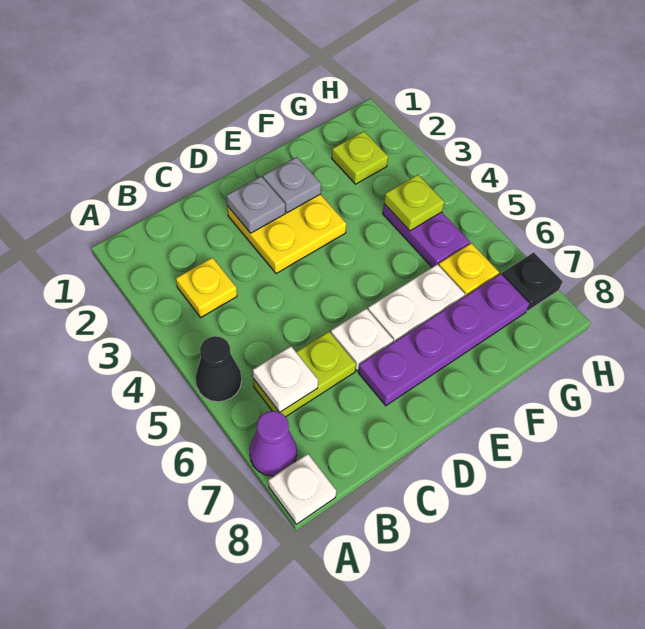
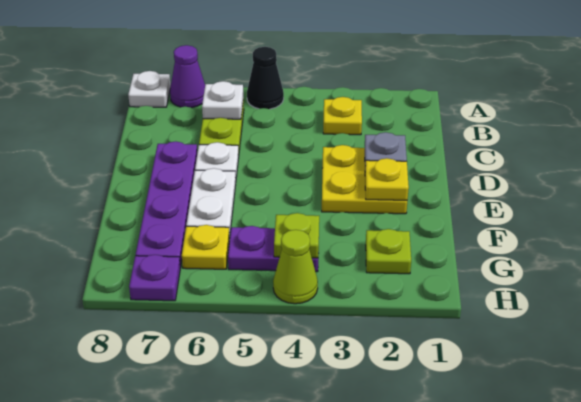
grey plate E2 level 2 -> yellow plate E2 level 2
none -> lime cone H4 level 1
black plate H7 level 1 -> purple plate H7 level 1

